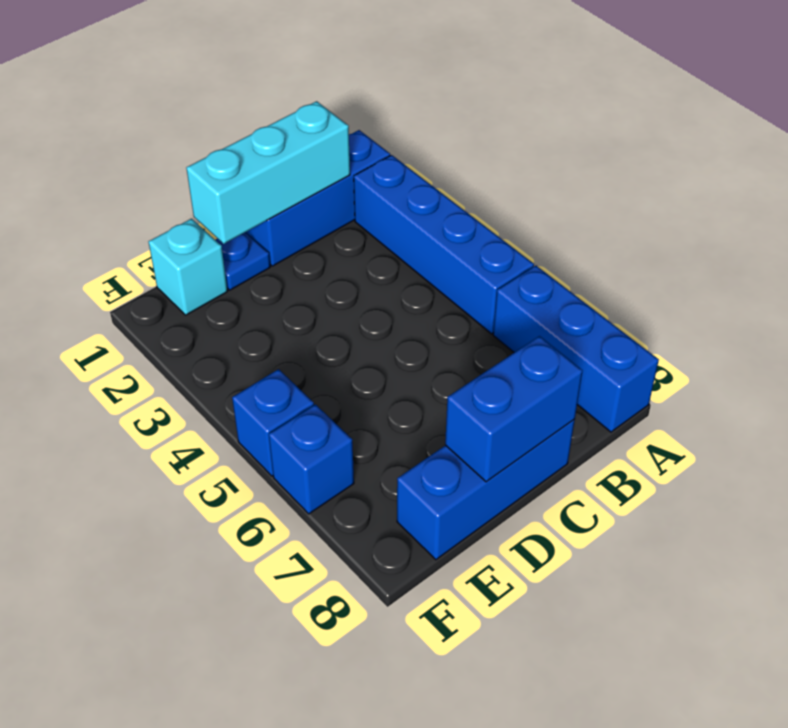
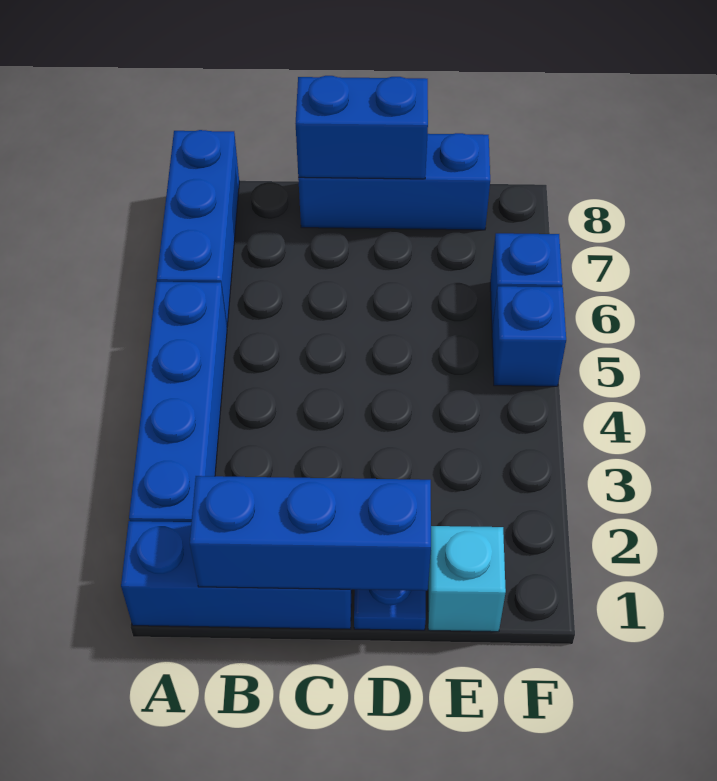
cyan brick B1:D1 level 2 -> blue brick B1:D1 level 2

